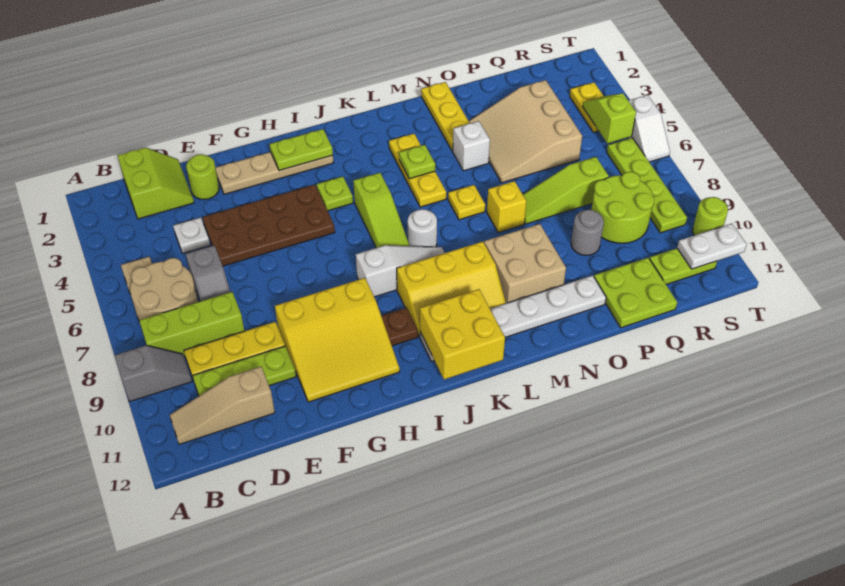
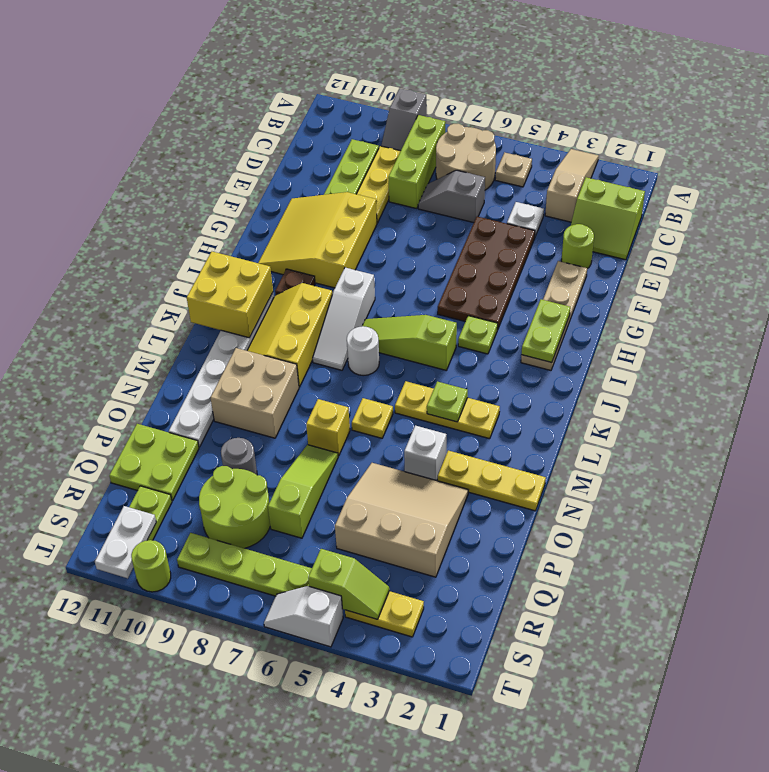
tan slope B11:D11 level 1 top D -> tan slope A3:C3 level 1 top C

